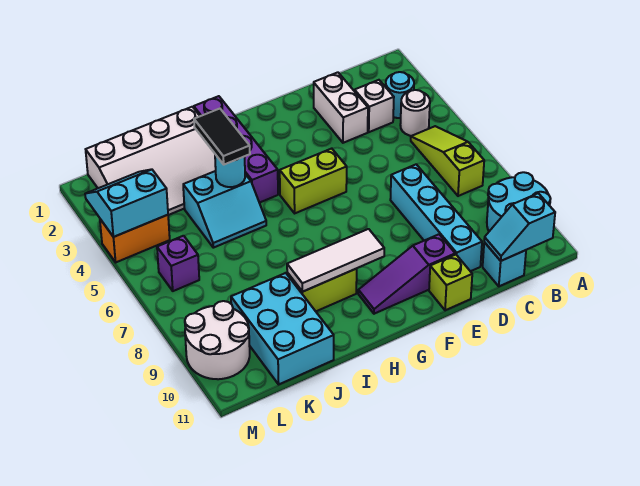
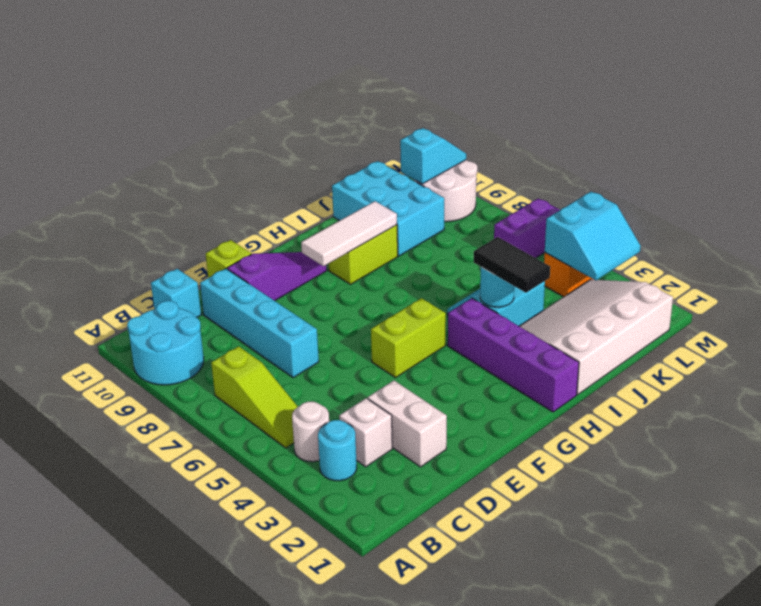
cyan slope B11:C11 level 2 top B -> cyan slope L10:M10 level 2 top L
purple brick L6 level 1 -> purple brick L6:M6 level 1

